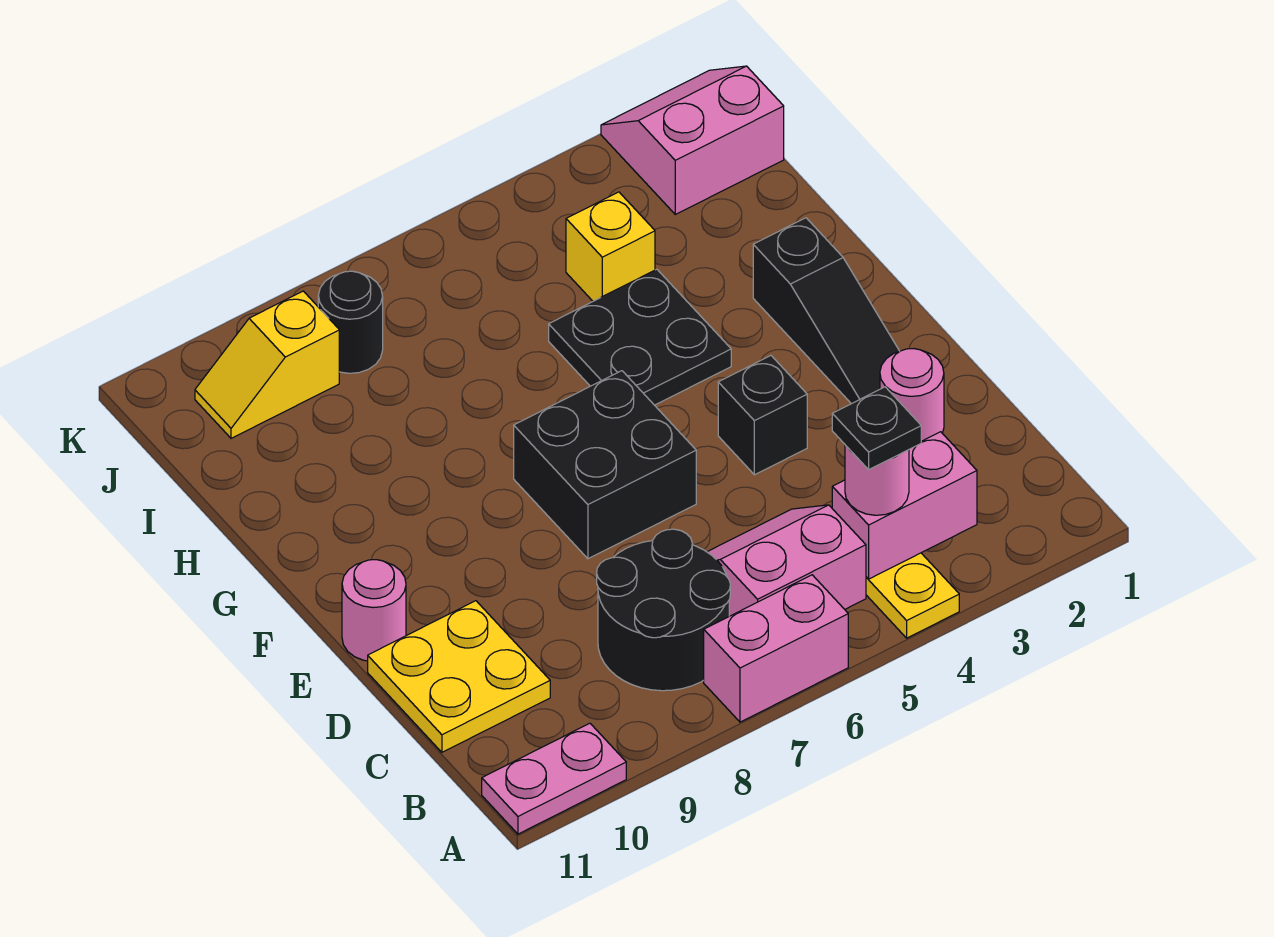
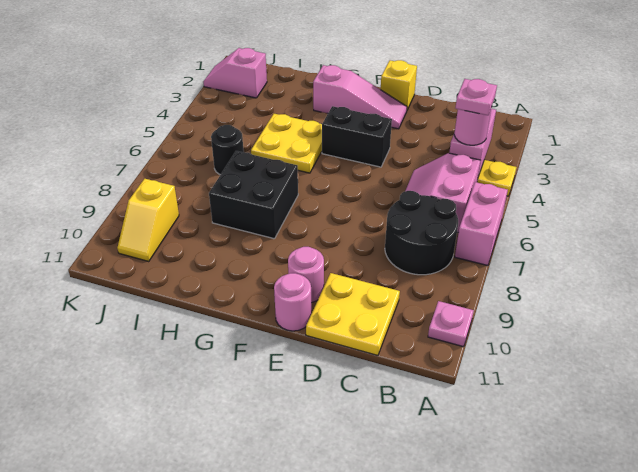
pink plate A10:A11 level 1 -> pink plate A10 level 1
black plate B4 level 4 -> pink plate B4 level 4
pink round brick D2 level 1 -> pink round brick E10 level 1
black slope E2:G2 level 1 top G -> pink slope E2:G2 level 1 top G
black brick E4 level 1 -> black brick E4:F4 level 1
black brick E6:F7 level 1 -> black brick G7:H8 level 1
black plate G4:H5 level 1 -> yellow plate G4:H5 level 1
yellow brick I4 level 1 -> yellow brick E1 level 1
pink slope J1:K2 level 1 top J -> pink slope J2:K2 level 1 top J
black round brick J8 level 1 -> black round brick I6 level 1

